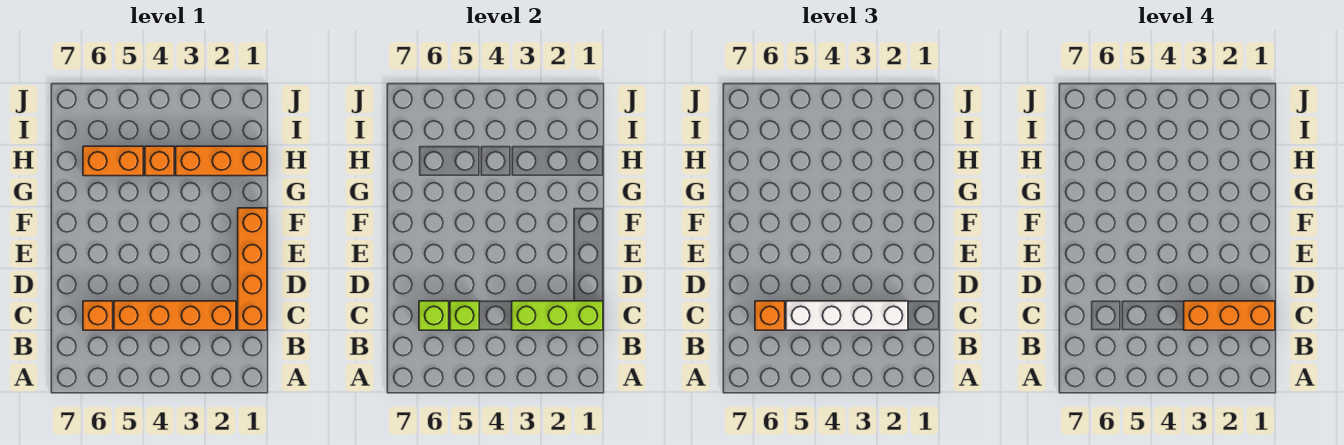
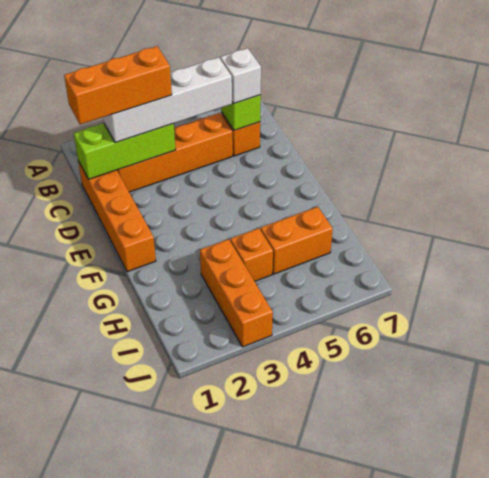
lime brick C5 level 2 -> none
orange brick C6 level 3 -> white brick C6 level 3
orange brick H1:H3 level 1 -> orange brick H3:J3 level 1

